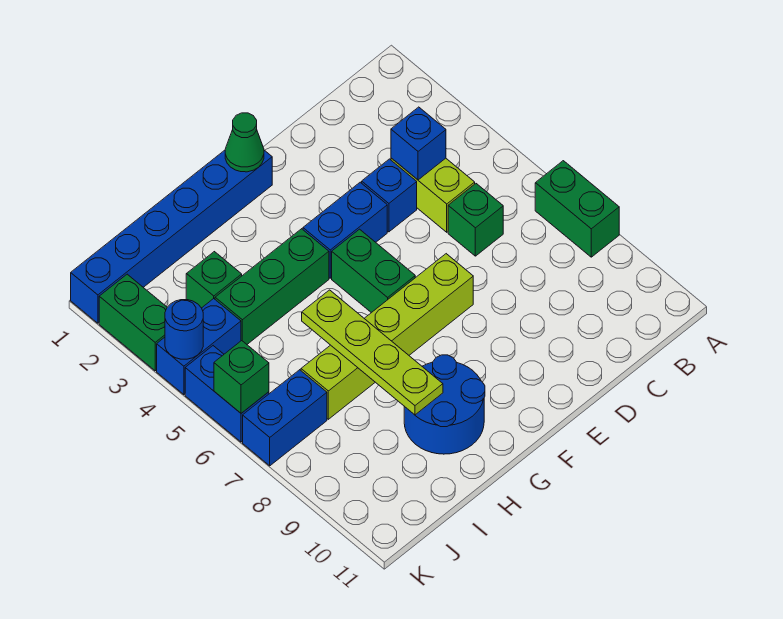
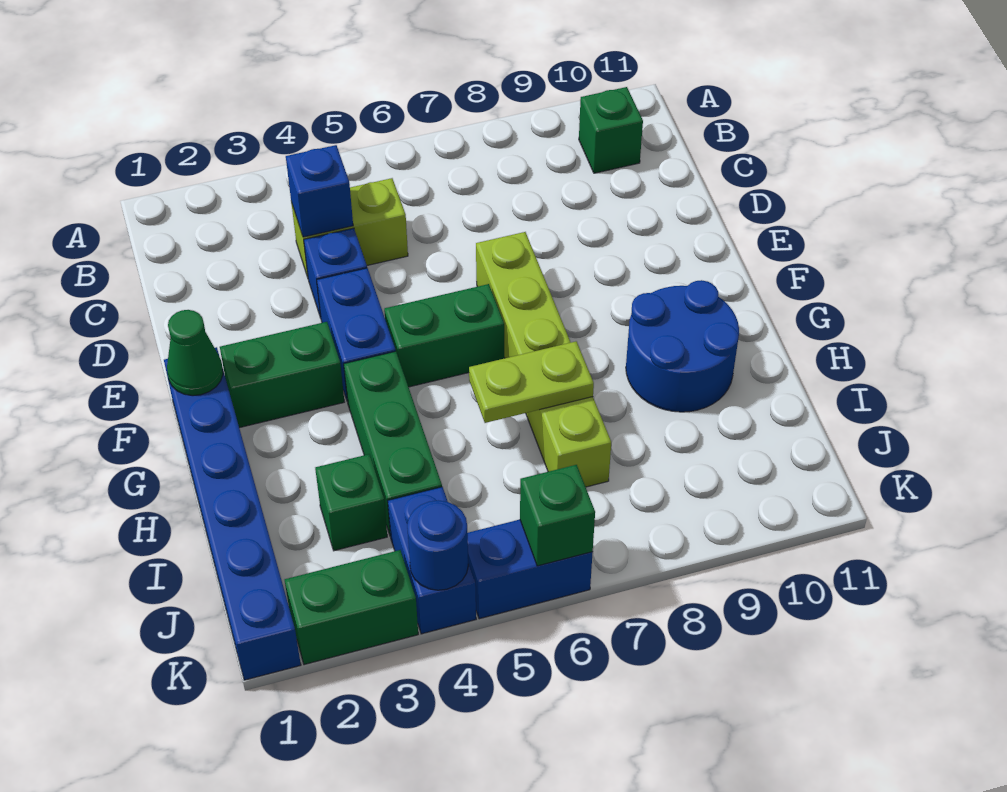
green brick A7:A8 level 1 -> green brick F2:F3 level 1
green brick C6 level 1 -> green brick B10 level 1
lime plate H6:H9 level 2 -> lime plate H6:H7 level 2
blue brick J7:K7 level 1 -> none

